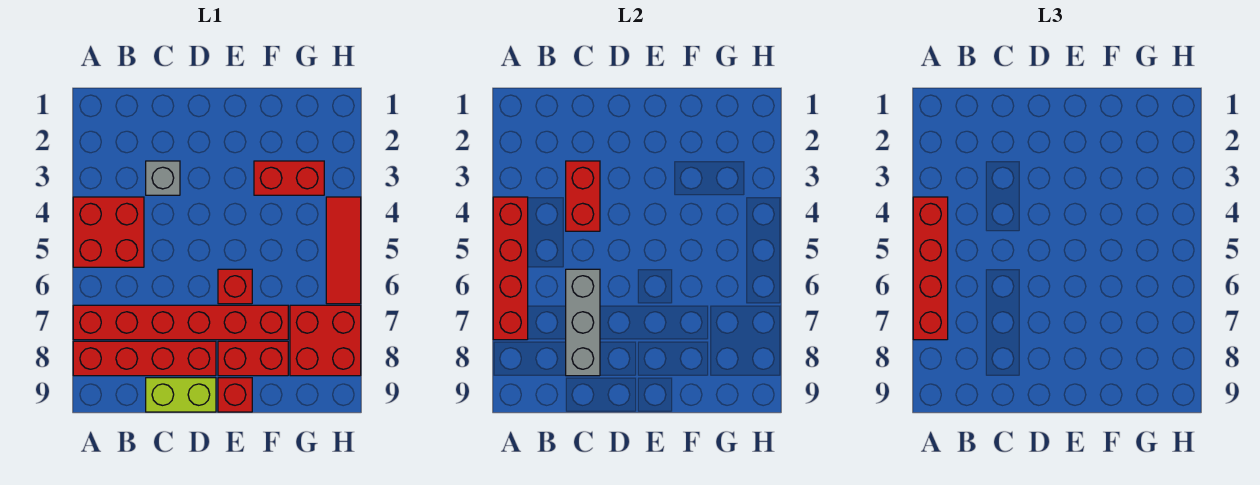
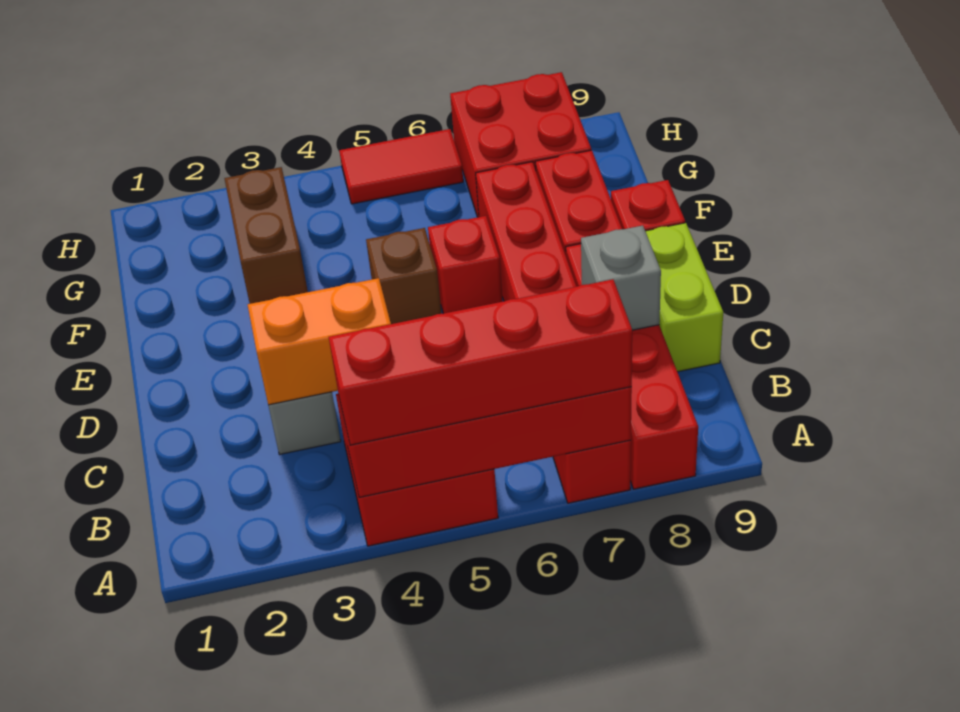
red brick C3:C4 level 2 -> orange brick C3:C4 level 2
grey brick C6:C8 level 2 -> grey brick C8 level 2
none -> brown brick E5 level 1
red brick F3:G3 level 1 -> brown brick F3:G3 level 1
red tile H4:H6 level 1 -> red tile H5:H6 level 1

